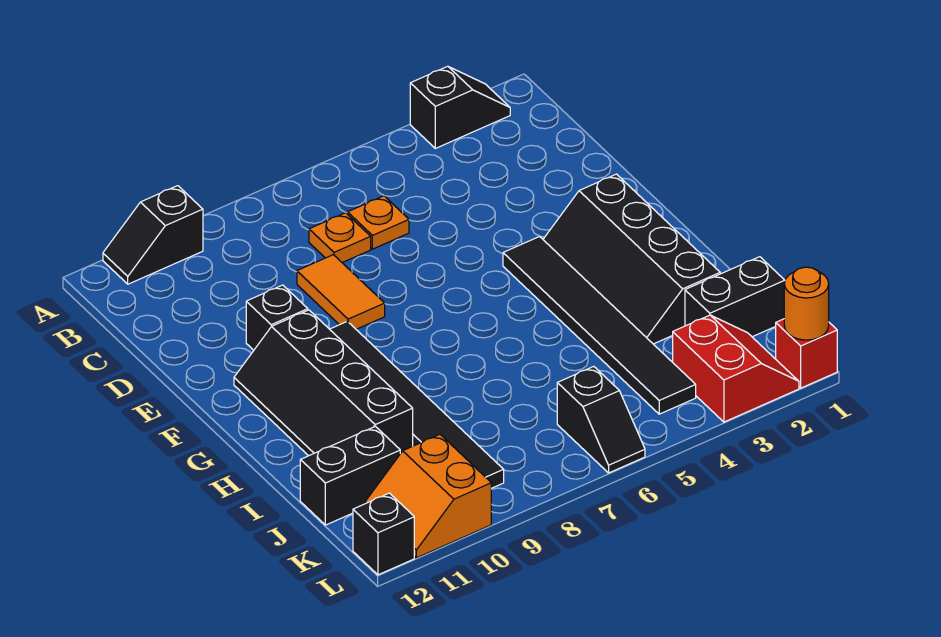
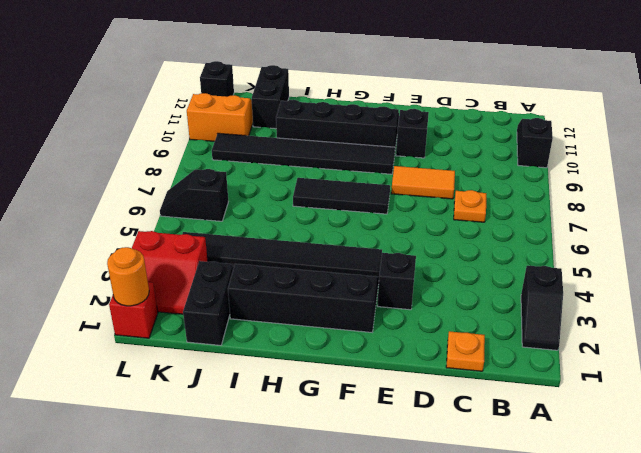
orange plate C6 level 1 -> orange plate C1 level 1
none -> black brick E3 level 1
none -> black tile F7:H7 level 1

